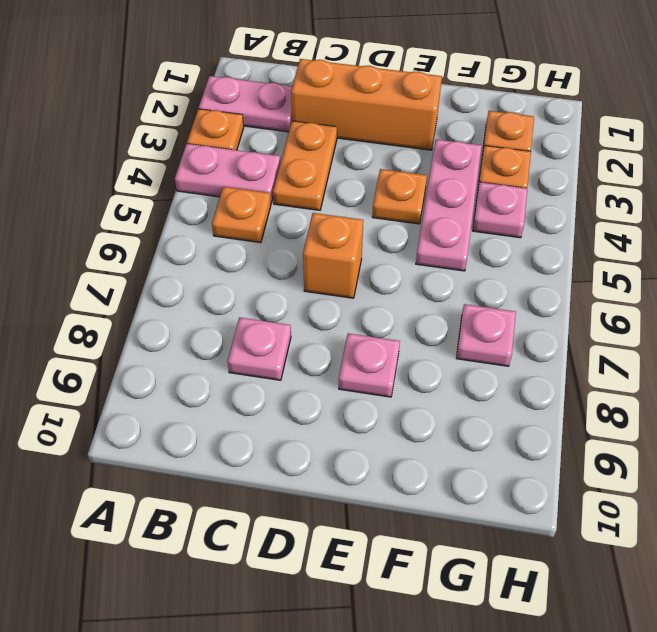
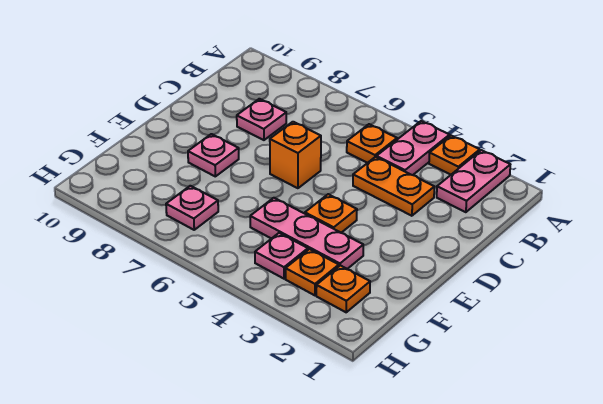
orange brick C2:E2 level 1 -> none

